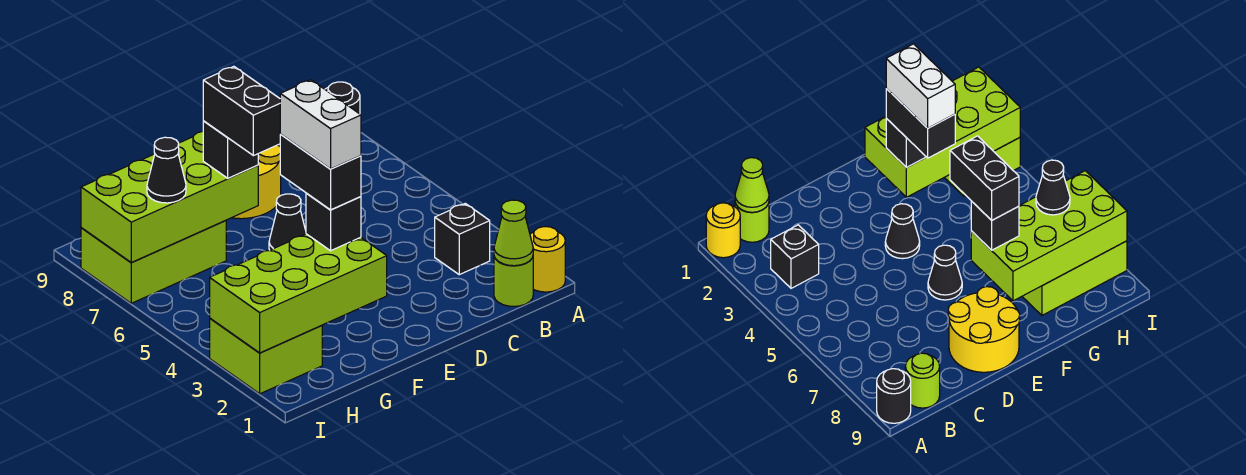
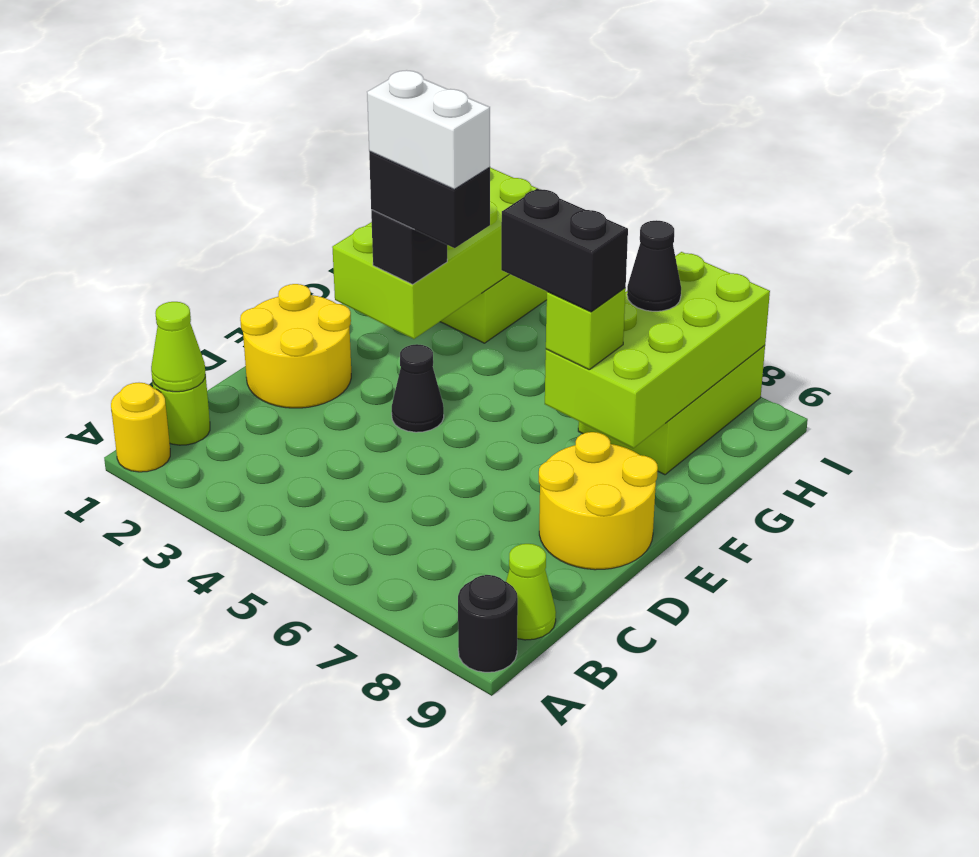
black brick B3 level 1 -> none
lime round brick B9 level 1 -> lime cone B9 level 1
none -> yellow round brick D1:E2 level 1
black cone E6 level 1 -> none
black brick F7 level 3 -> lime brick F7 level 3

